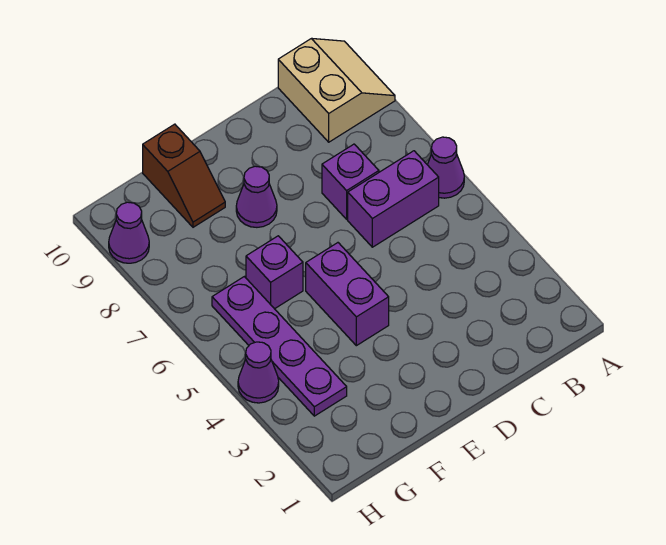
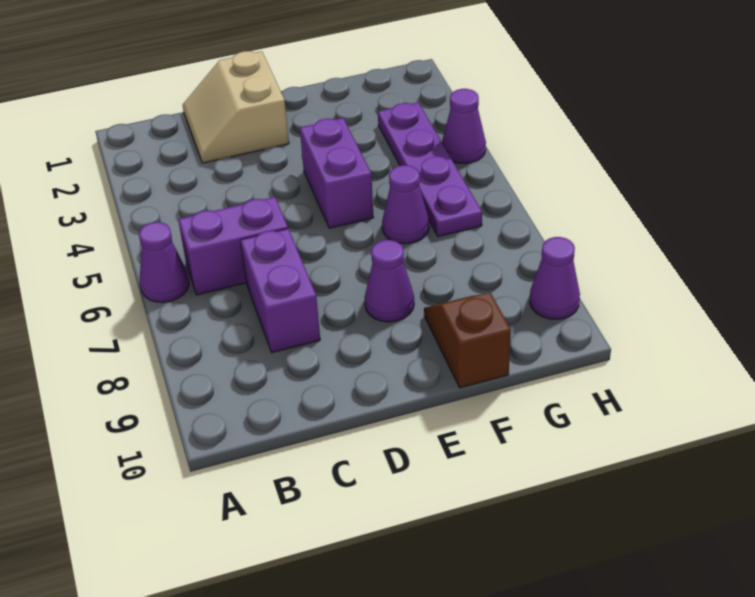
tan slope A9:B10 level 1 top B -> tan slope C1:D2 level 1 top D
purple brick C7 level 1 -> purple brick C7:C8 level 1
purple brick F6 level 1 -> purple cone F6 level 1

